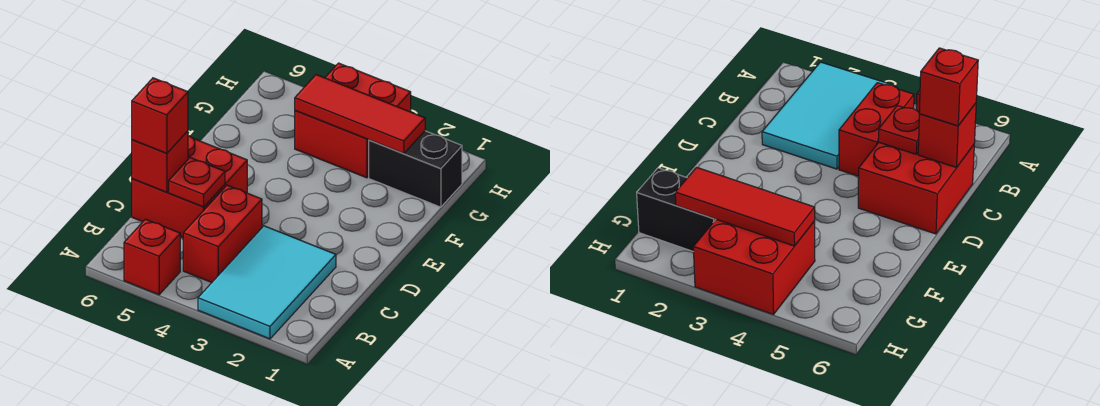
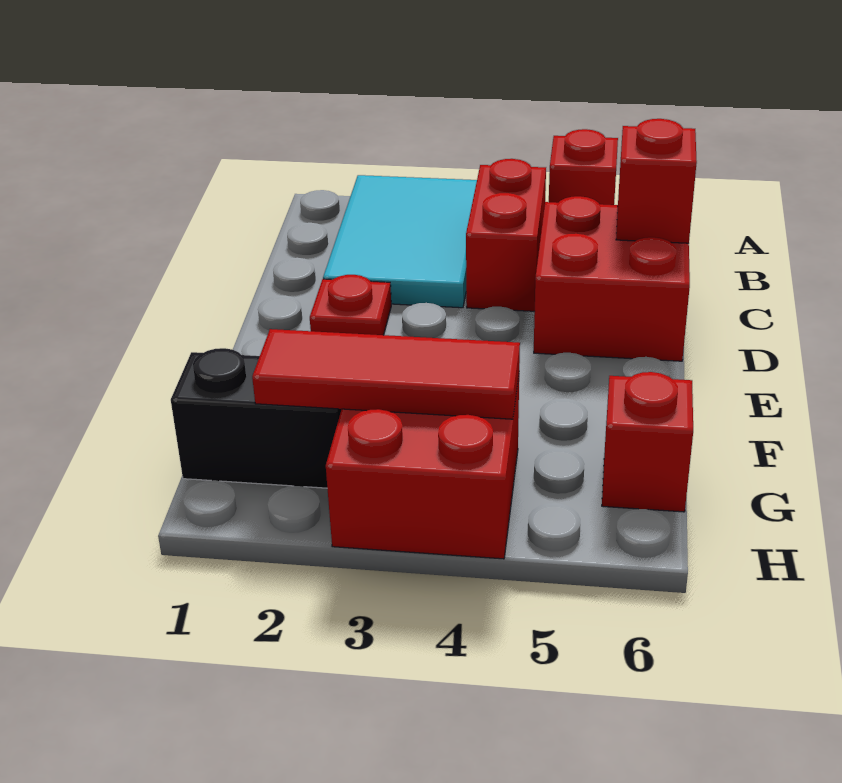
red plate C5 level 2 -> red plate D2 level 1
red brick C6 level 3 -> red brick G6 level 1

